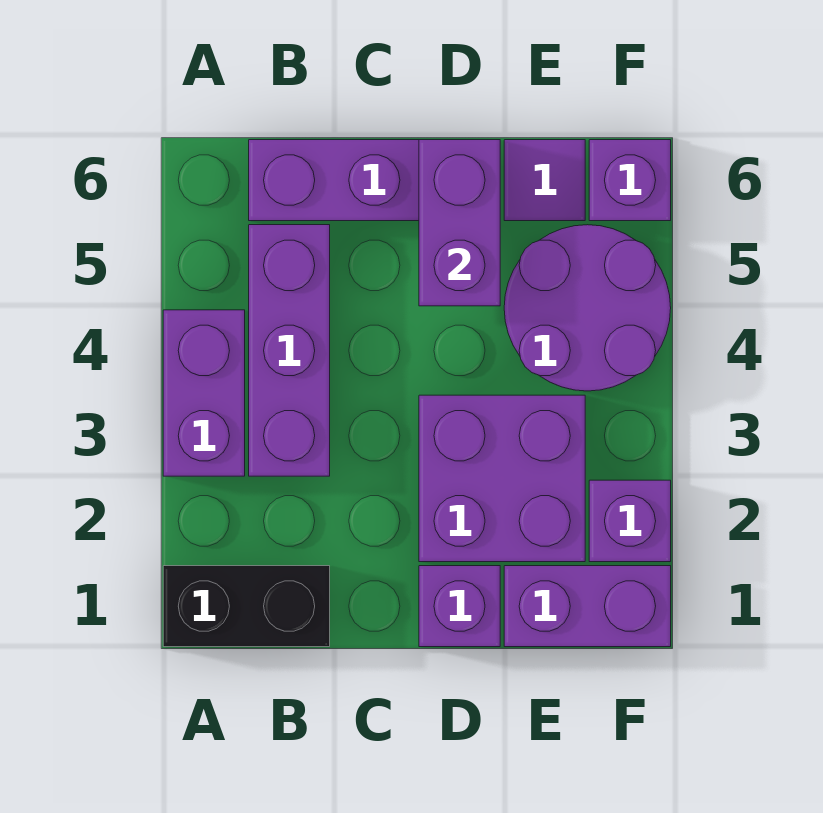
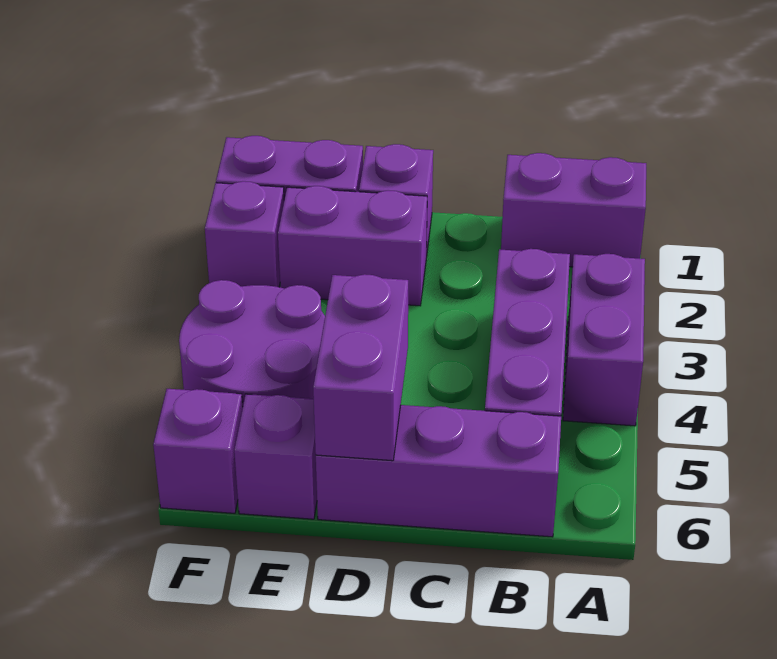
black brick A1:B1 level 1 -> purple brick A1:B1 level 1
purple brick D2:E3 level 1 -> purple brick D2:E2 level 1
purple tile E6 level 1 -> purple brick E6 level 1

